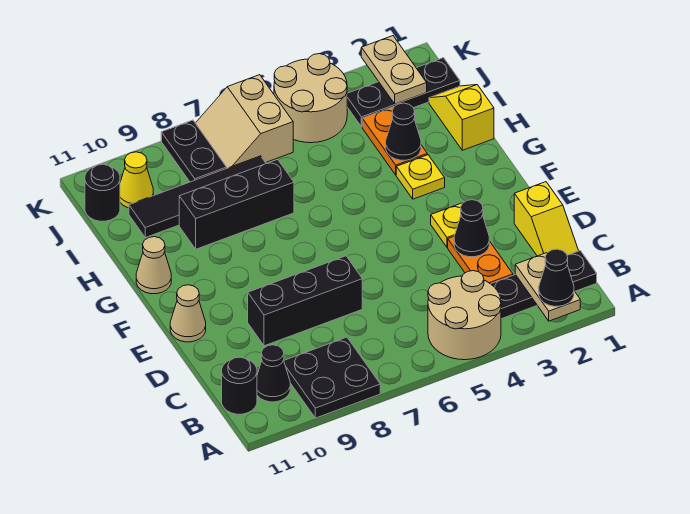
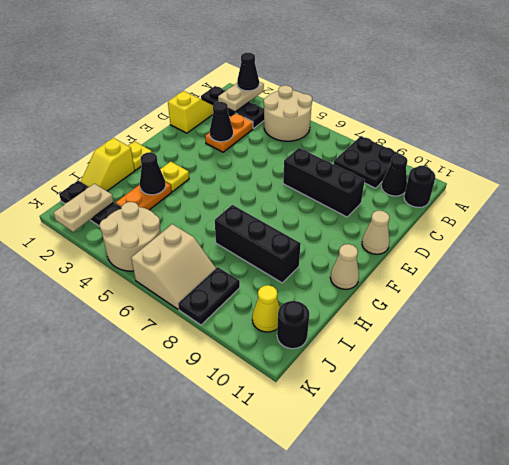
yellow plate E3 level 1 -> yellow plate G1 level 1
black tile I7:I10 level 1 -> none

